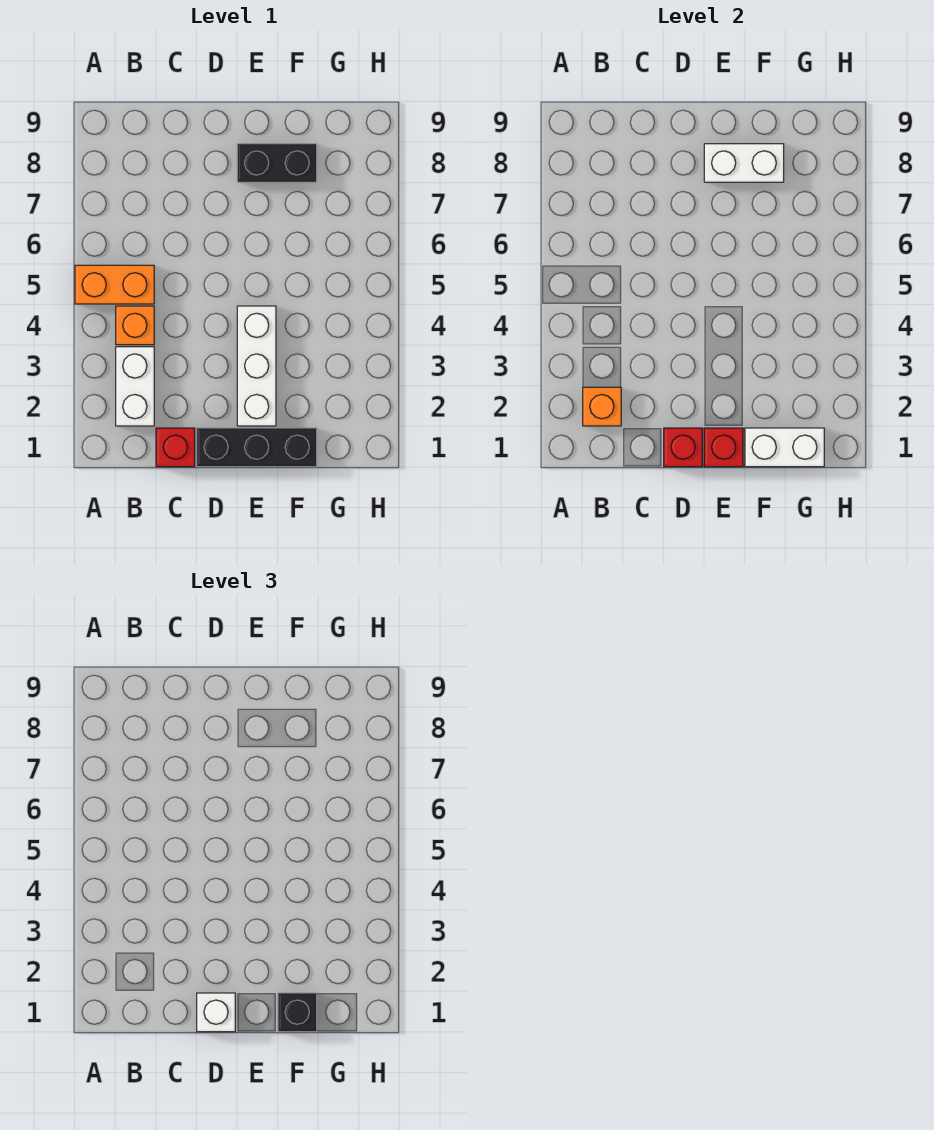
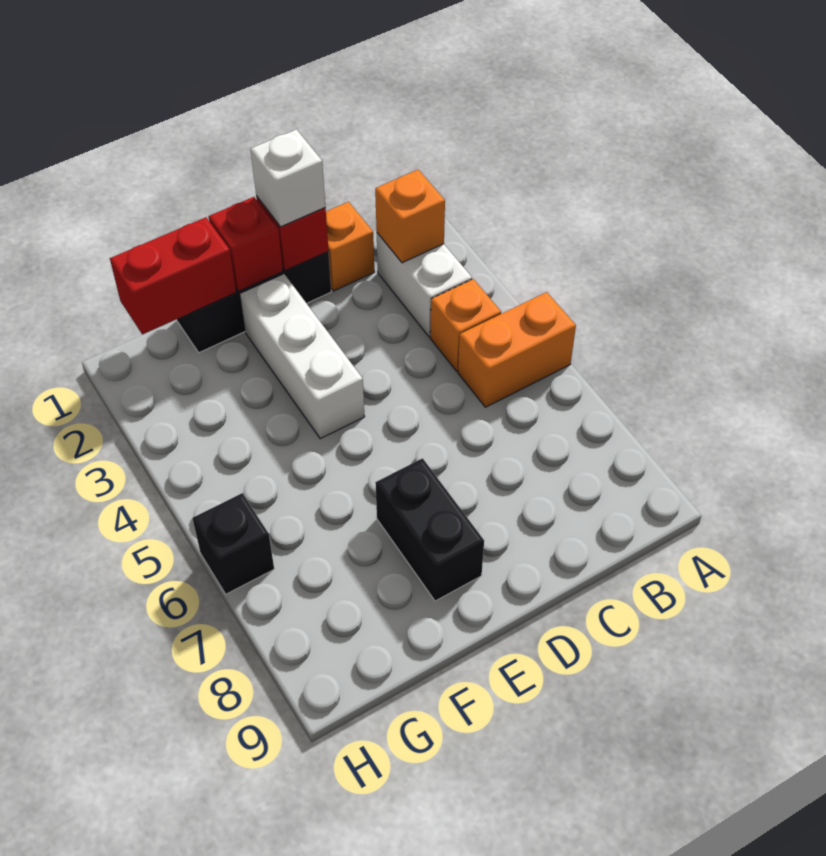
red brick C1 level 1 -> orange brick C1 level 1
black brick E8:F8 level 1 -> black brick E7:E8 level 1
white brick E8:F8 level 2 -> none
white brick F1:G1 level 2 -> red brick F1:G1 level 2
black brick F1 level 3 -> black brick H6 level 1

